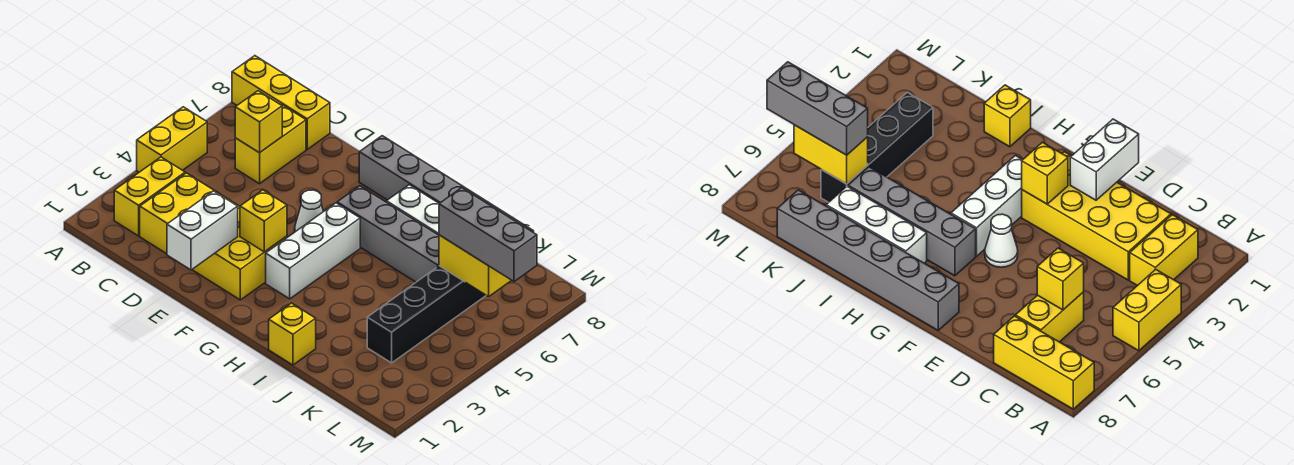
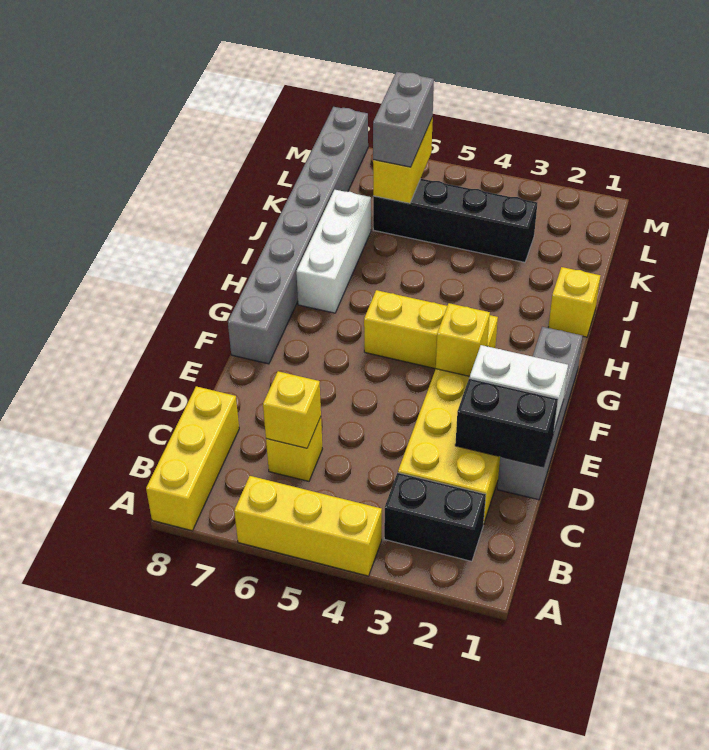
yellow brick A4:A5 level 1 -> yellow brick A4:A6 level 1
yellow brick B2:B3 level 1 -> black brick B2:B3 level 1
yellow brick C6:C7 level 1 -> yellow brick C6 level 1
none -> black brick D1:D2 level 2
white cone F5 level 1 -> none
grey brick F8:K8 level 1 -> grey brick F8:M8 level 1
white brick G3:G5 level 1 -> yellow brick G3:G5 level 1
grey brick G6:J6 level 1 -> grey brick D1:G1 level 1
grey brick K6:M6 level 3 -> grey brick K6:L6 level 3

